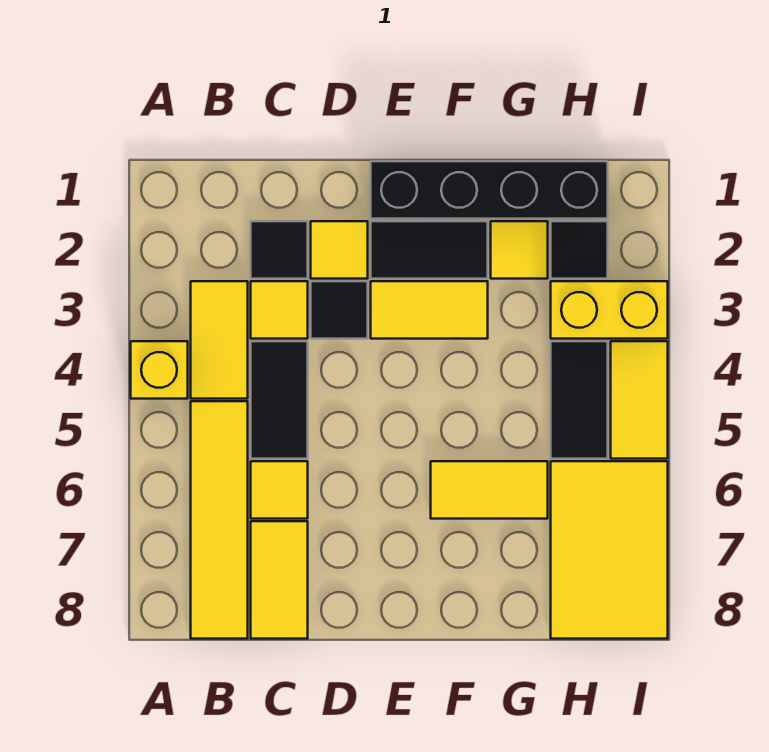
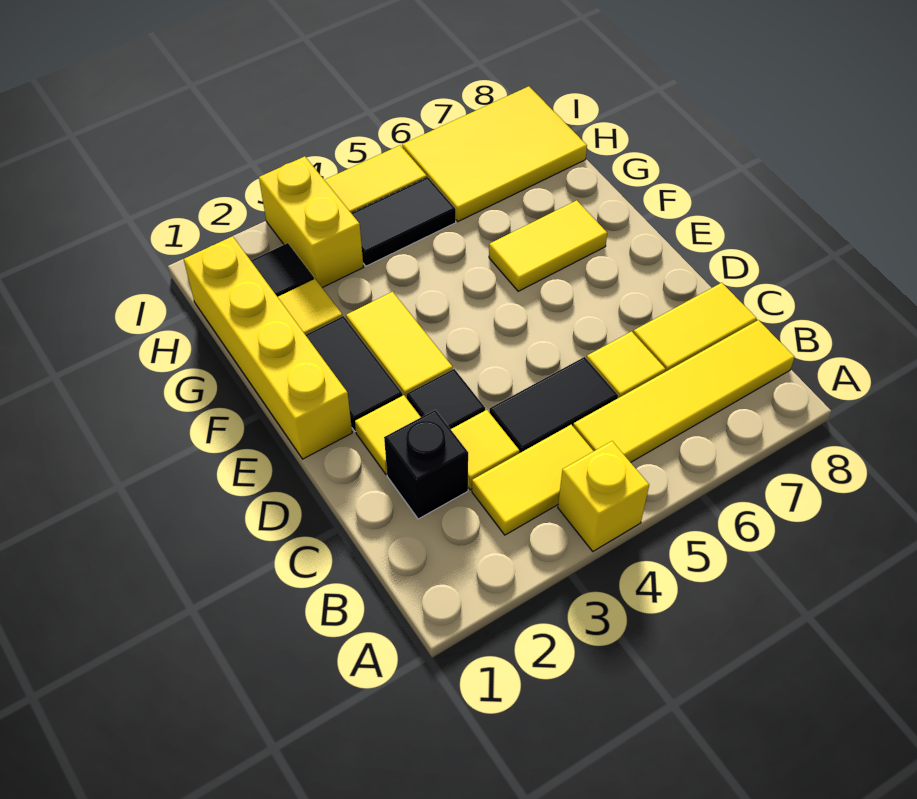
black tile C2 level 1 -> black brick C2 level 1
black brick E1:H1 level 1 -> yellow brick E1:H1 level 1
yellow tile F6:G6 level 1 -> yellow tile F6:F7 level 1

